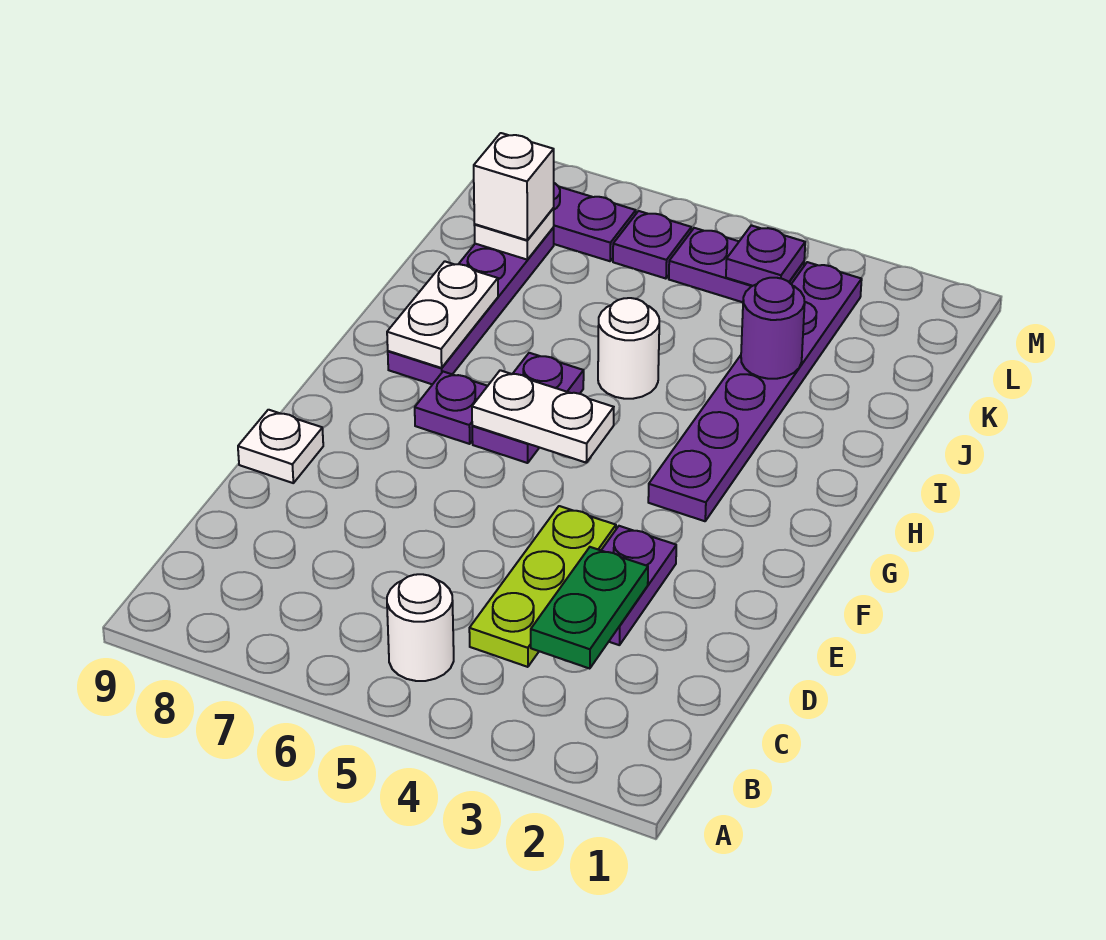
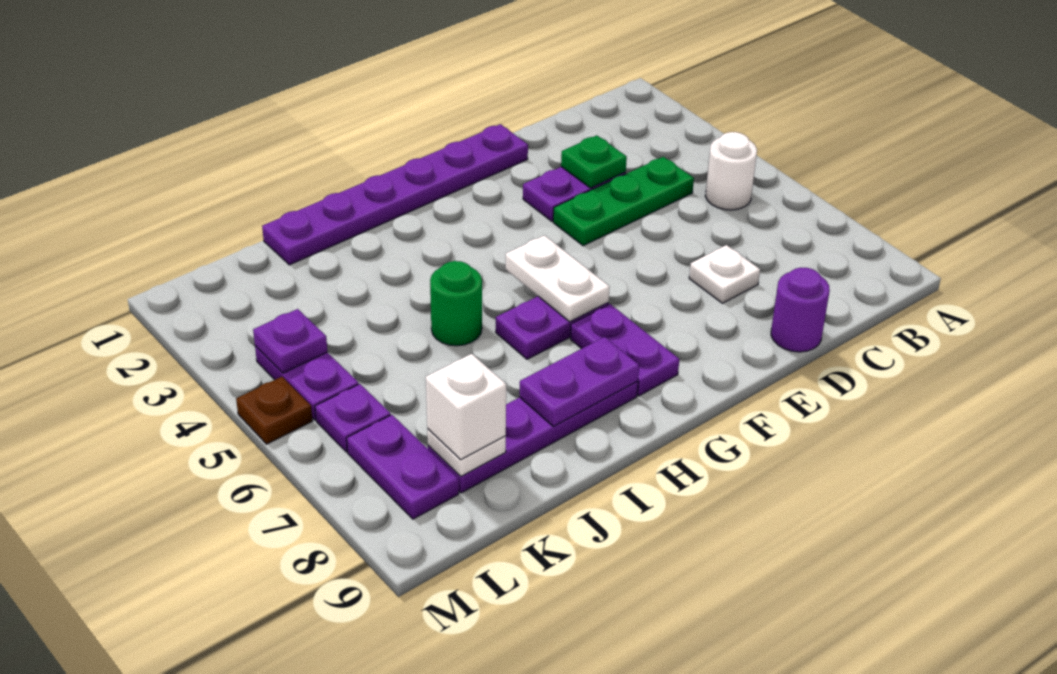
green plate C3:D3 level 2 -> green plate D3 level 2
lime plate C4:E4 level 1 -> green plate C4:E4 level 1
white plate E9 level 1 -> white plate D7 level 1
purple plate G3:L3 level 1 -> purple plate E1:J1 level 1
purple plate G7 level 1 -> purple plate G7:G8 level 1
white plate H8:I8 level 2 -> purple plate H8:I8 level 2
white round brick I5 level 1 -> green round brick I5 level 1
purple round brick J3 level 2 -> purple round brick D9 level 1
none -> brown plate M5 level 1

